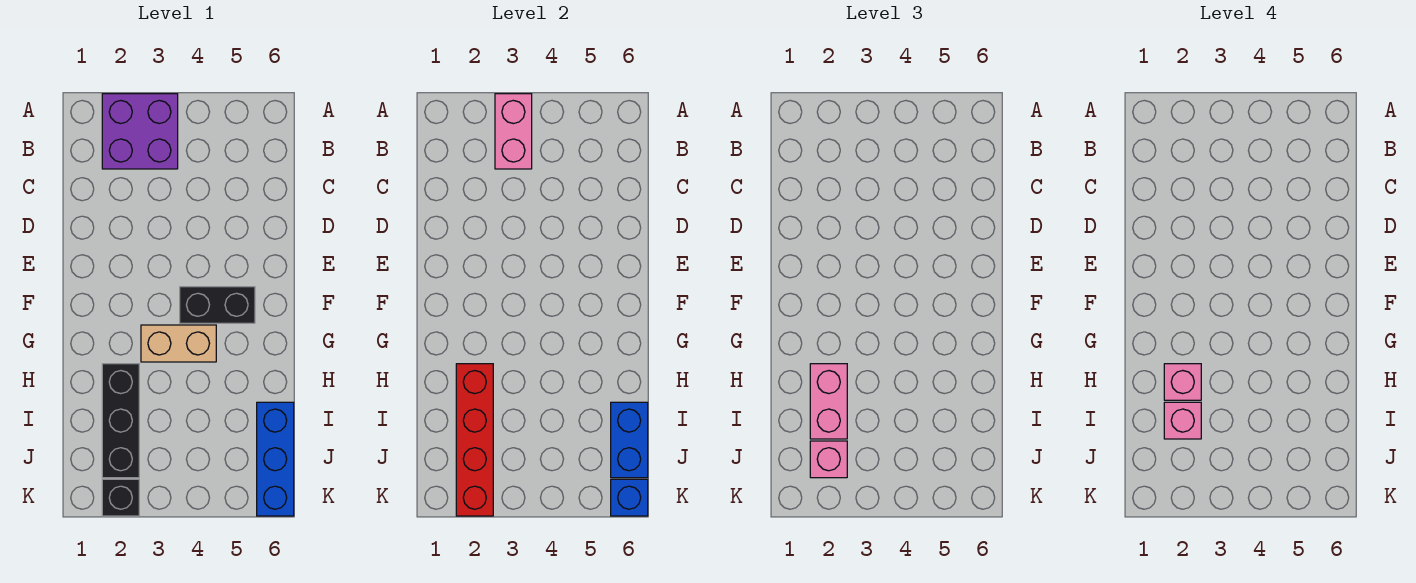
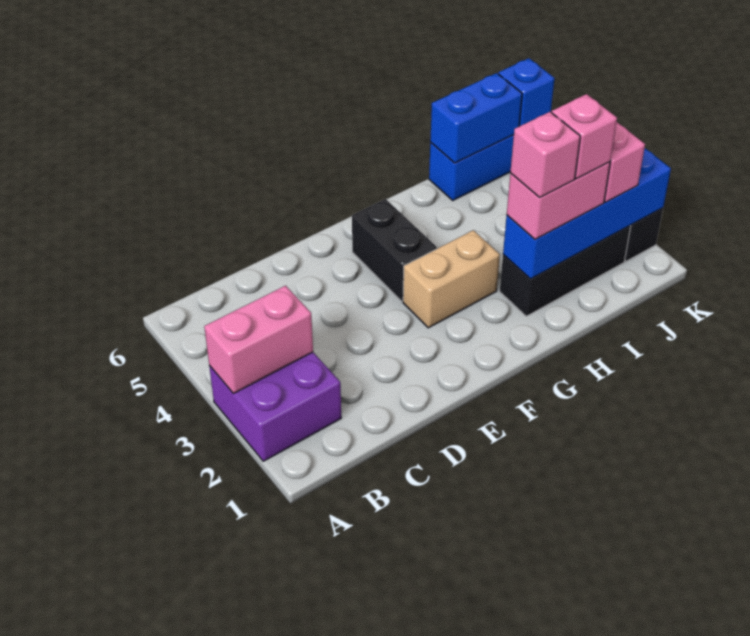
tan brick G3:G4 level 1 -> tan brick F3:G3 level 1
red brick H2:K2 level 2 -> blue brick H2:K2 level 2

